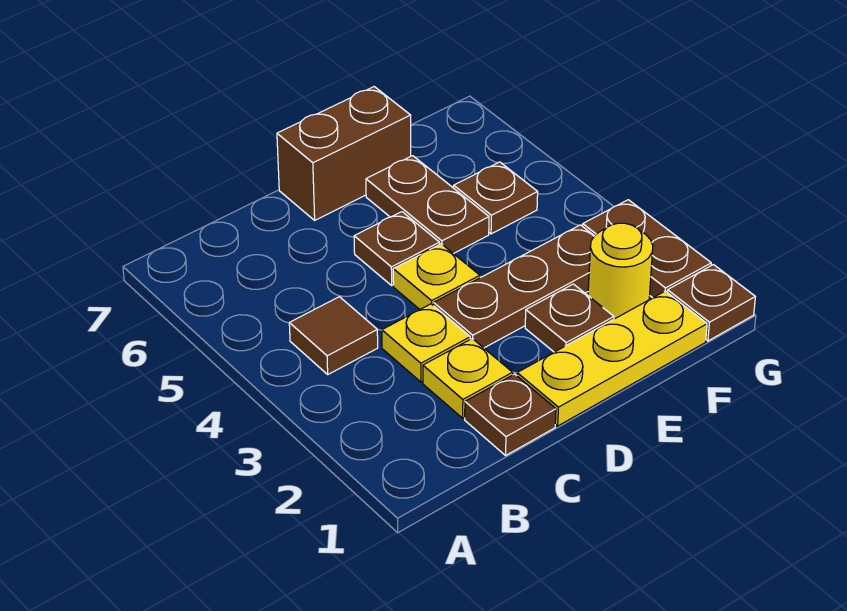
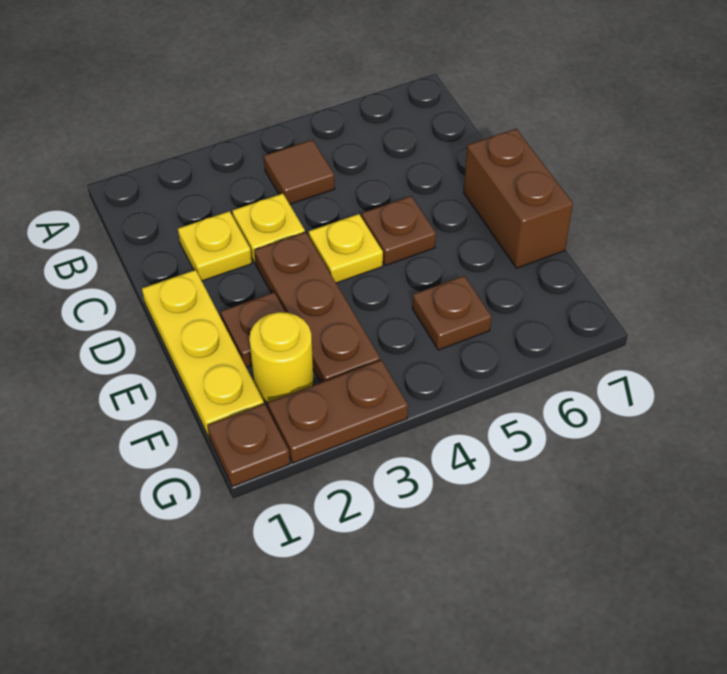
brown plate C1 level 1 -> none
brown plate E5:E6 level 1 -> none

